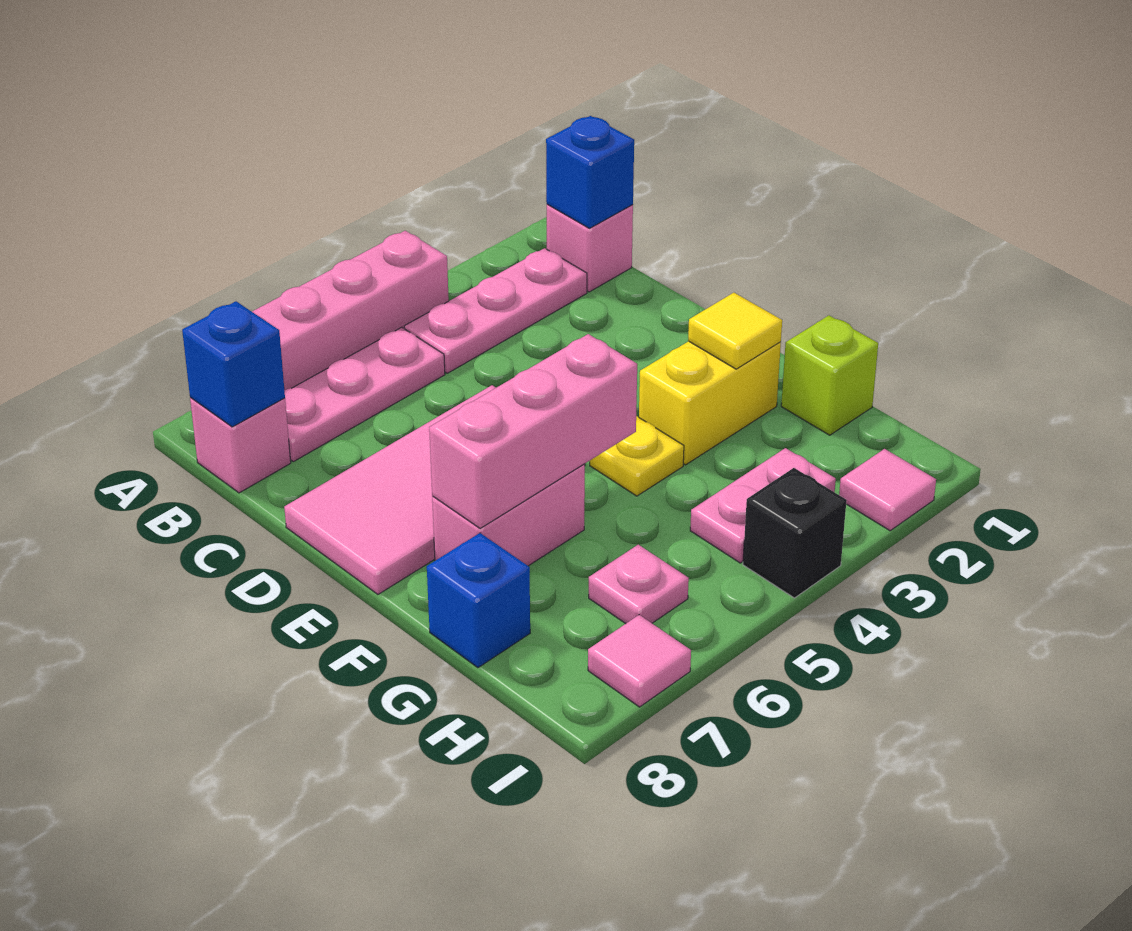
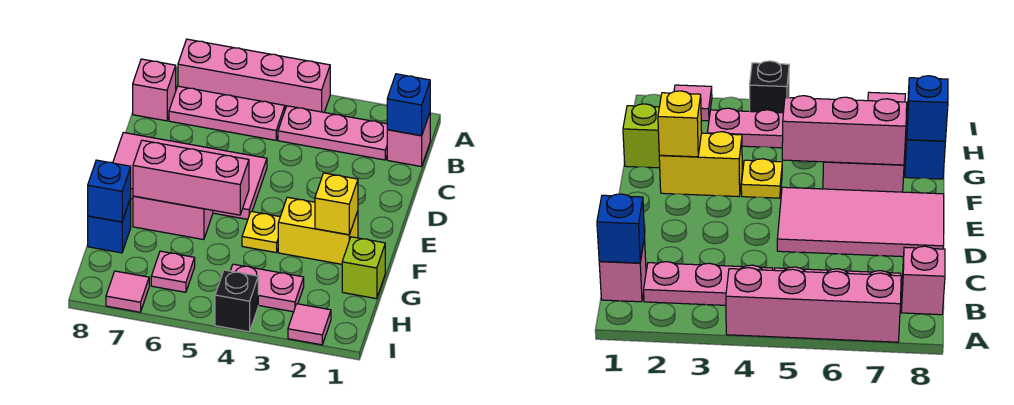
blue brick B8 level 2 -> blue brick G8 level 2
yellow tile F2 level 2 -> yellow brick F2 level 2

